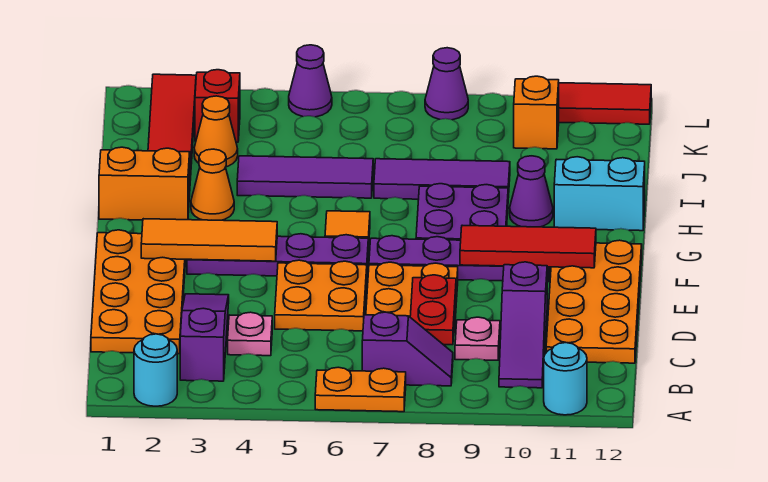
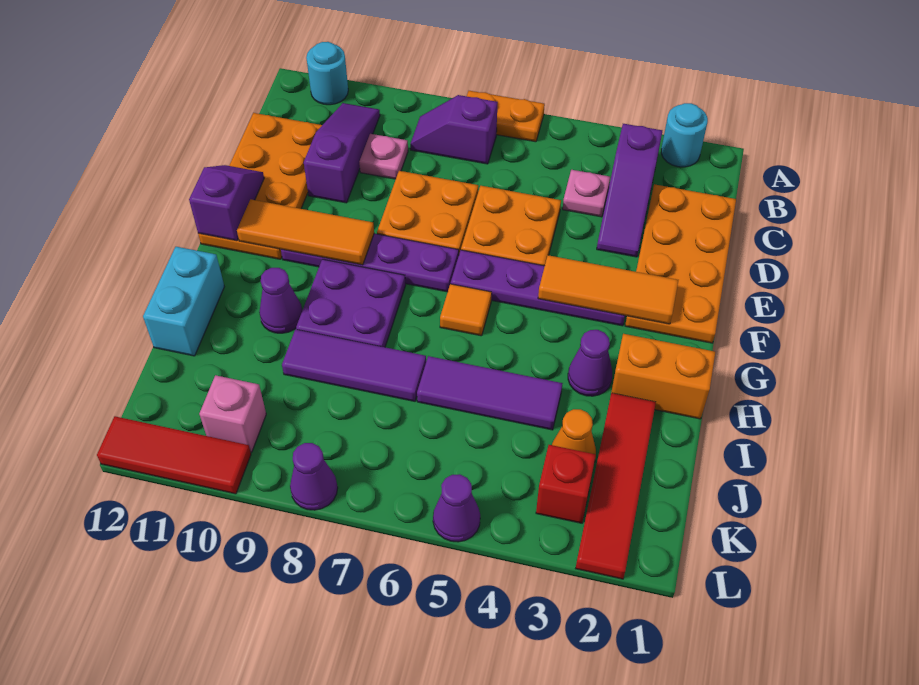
red plate C8:D8 level 2 -> none
none -> purple slope E12:F12 level 2 top F
red tile F9:F11 level 2 -> orange tile F9:F11 level 2
orange cone H3 level 1 -> purple cone H3 level 1
cyan brick H11:H12 level 1 -> cyan brick H12:I12 level 1
orange brick K10 level 1 -> pink brick K10 level 1

